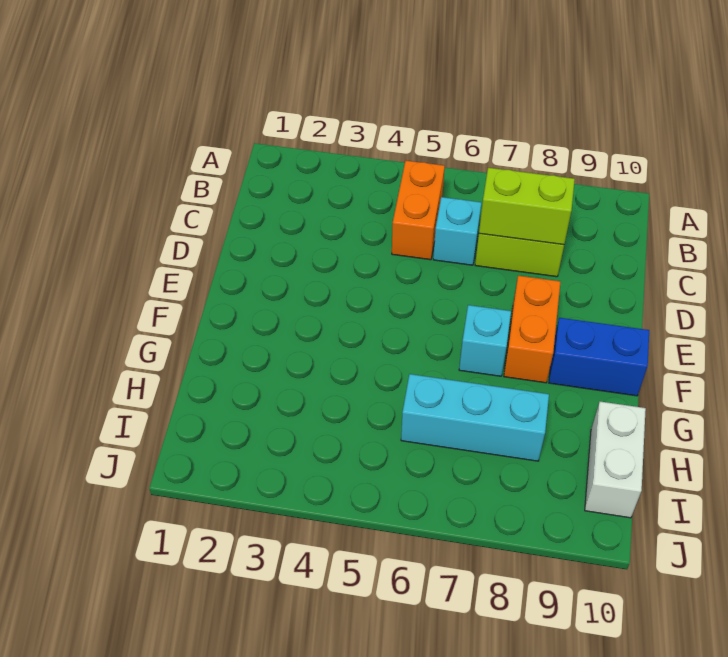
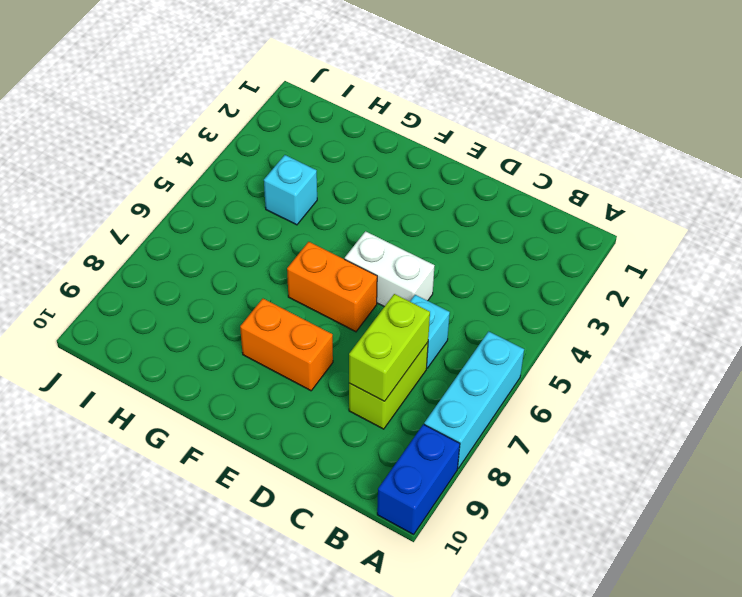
orange brick B5:C5 level 1 -> orange brick E6:F6 level 1
cyan brick F7 level 1 -> cyan brick H4 level 1
blue brick F9:F10 level 1 -> blue brick A9:A10 level 1
cyan brick H6:H8 level 1 -> cyan brick A6:A8 level 1
white brick H10:I10 level 1 -> white brick D5:E5 level 1

